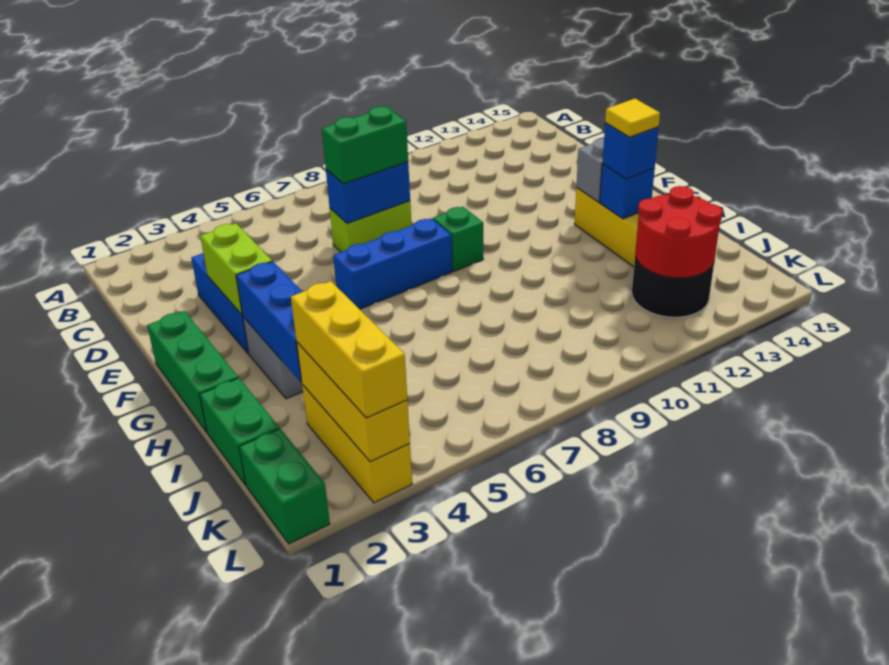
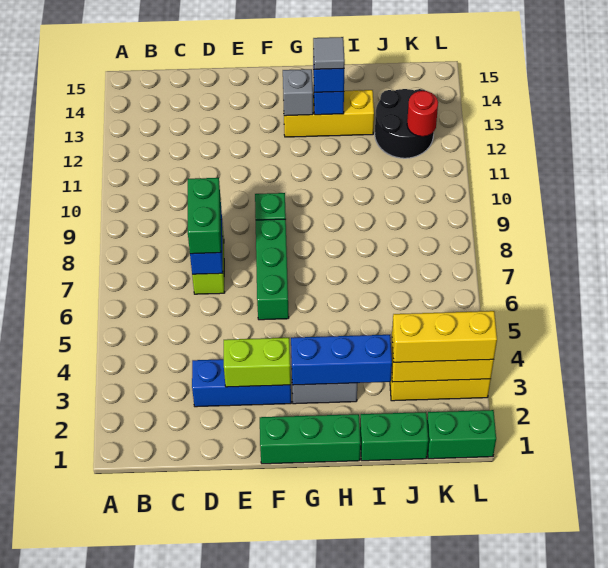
blue brick F6:F8 level 1 -> green brick F6:F8 level 1
yellow tile H13 level 4 -> grey tile H13 level 4
red round brick J12:K13 level 2 -> red round brick K12 level 2

